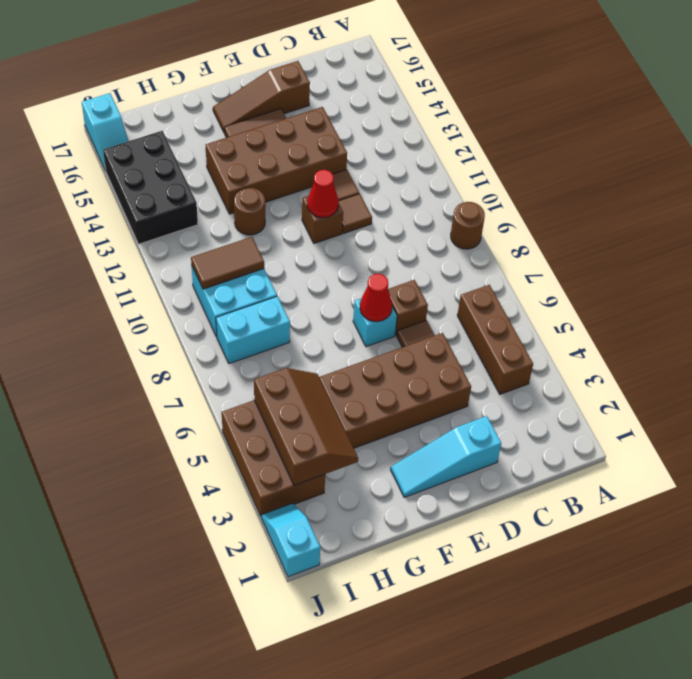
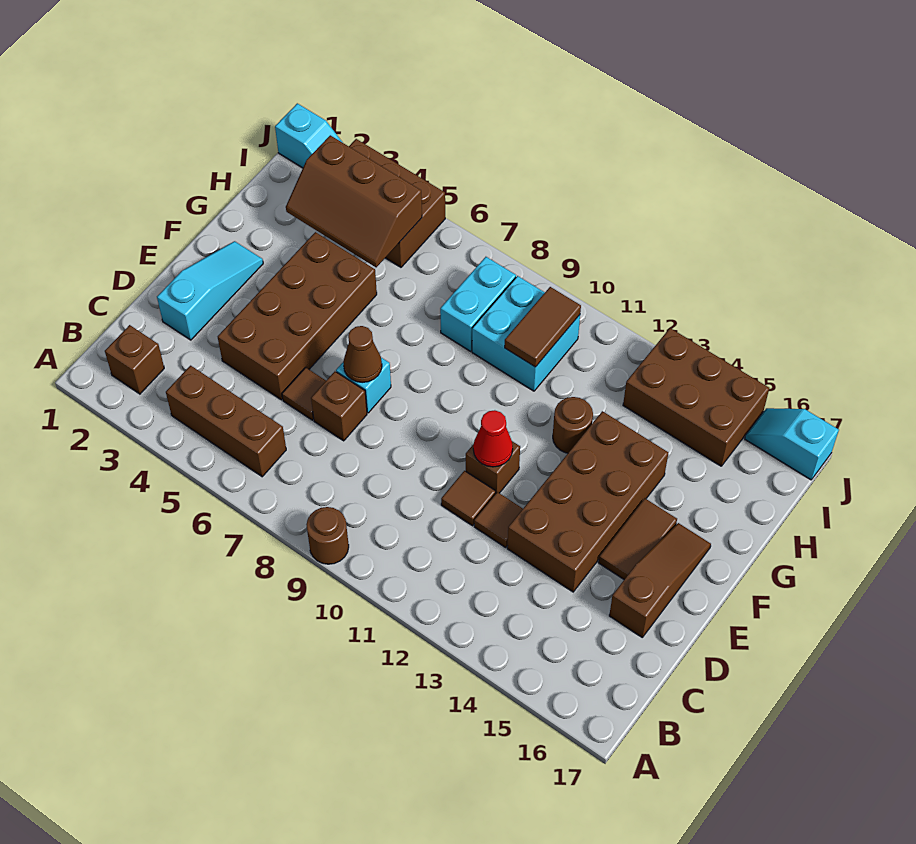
none -> brown brick B2 level 1
red cone E7 level 2 -> brown cone E7 level 2
black brick I13:J15 level 1 -> brown brick I13:J15 level 1

